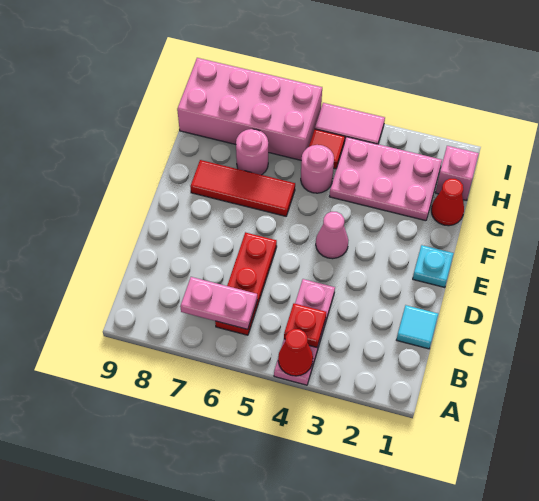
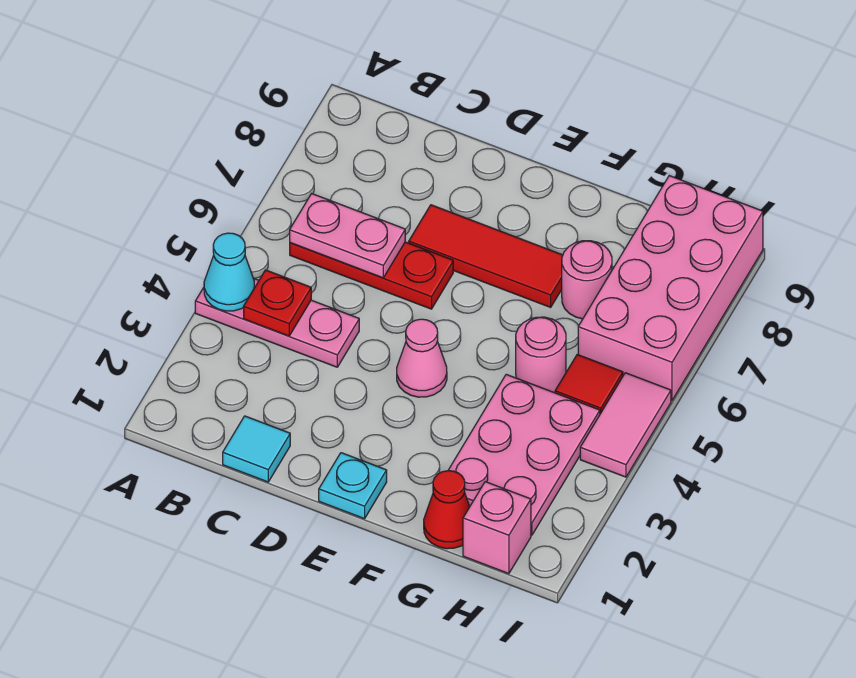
red cone A4 level 2 -> cyan cone A4 level 2
pink plate B6:B7 level 2 -> pink plate B6:C6 level 2
red tile F6:F8 level 1 -> red tile D7:F7 level 1

